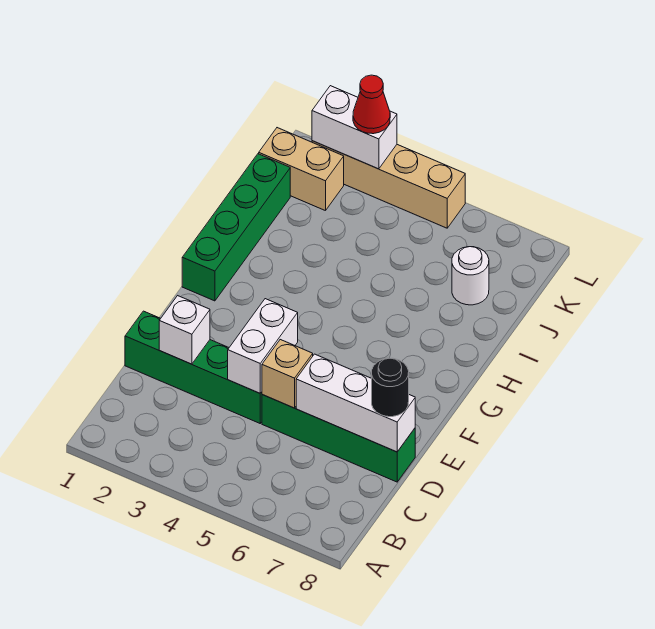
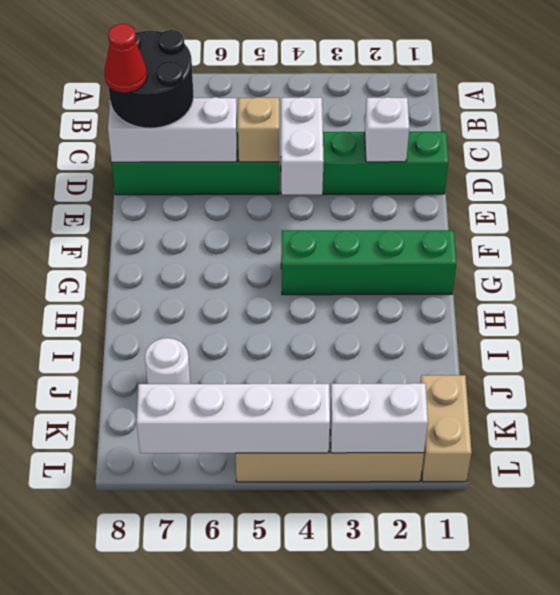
black round brick D8 level 3 -> black round brick C7:D8 level 3
green brick G1:J1 level 1 -> green brick G1:G4 level 1
tan brick K1:K2 level 1 -> tan brick K1:L1 level 1
red cone L3 level 3 -> red cone D8 level 4
none -> white brick L4:L7 level 2

